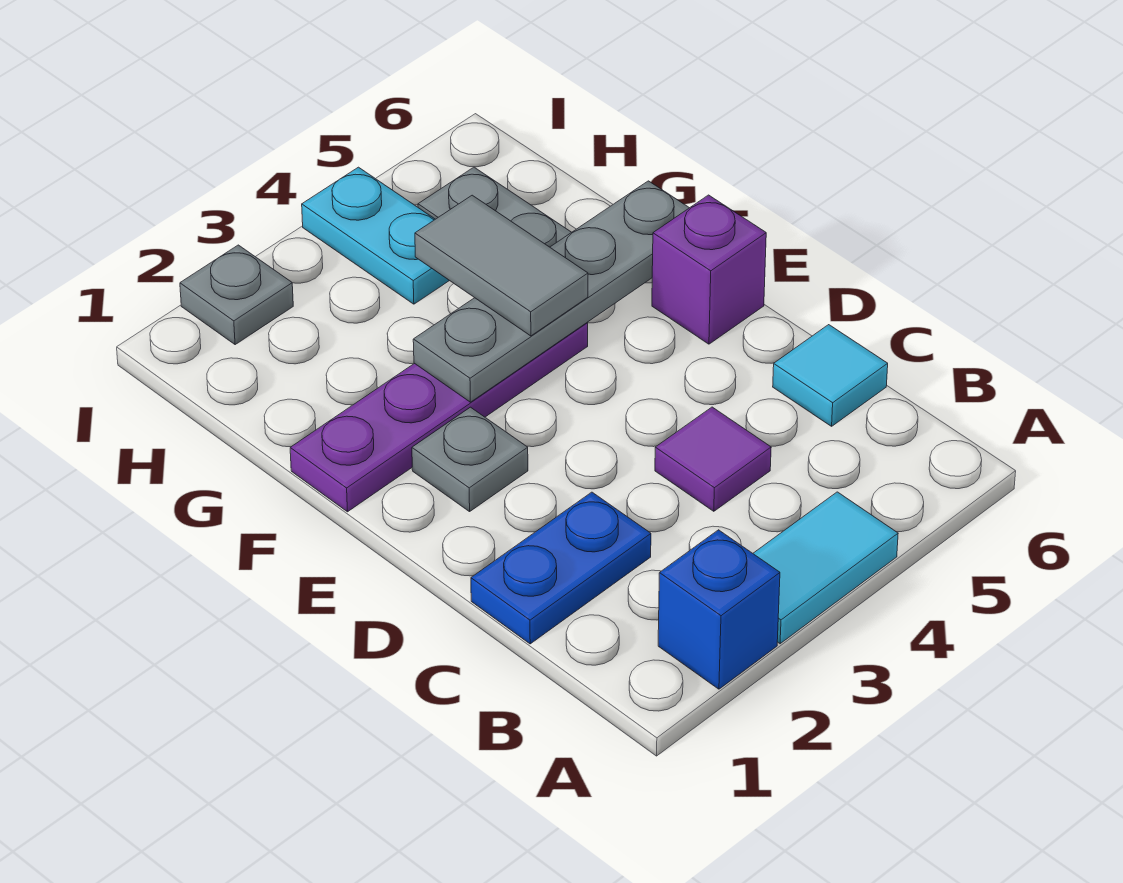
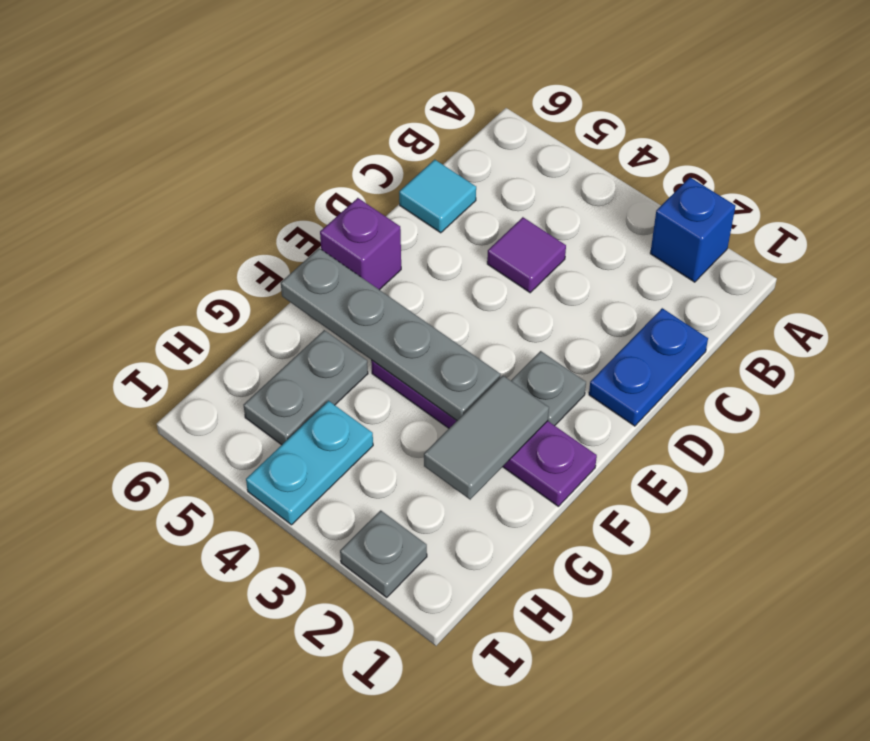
cyan tile A3:A4 level 1 -> none
blue plate C1:C2 level 1 -> blue plate C1:D1 level 1
grey tile F4:G4 level 3 -> grey tile F2:G2 level 2

